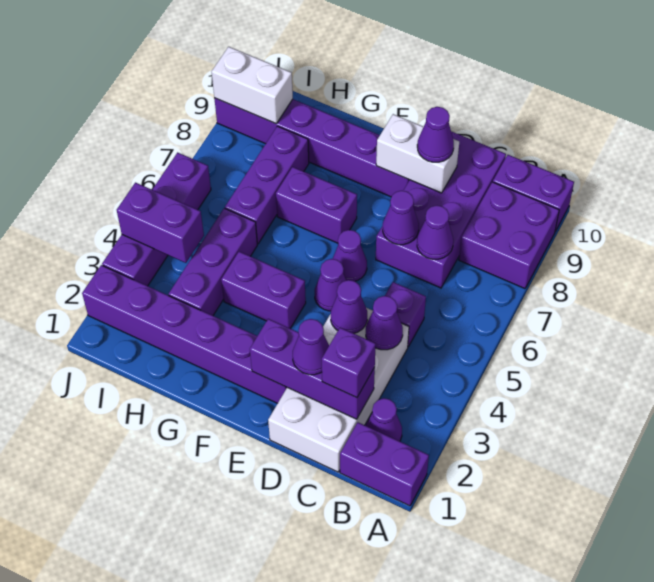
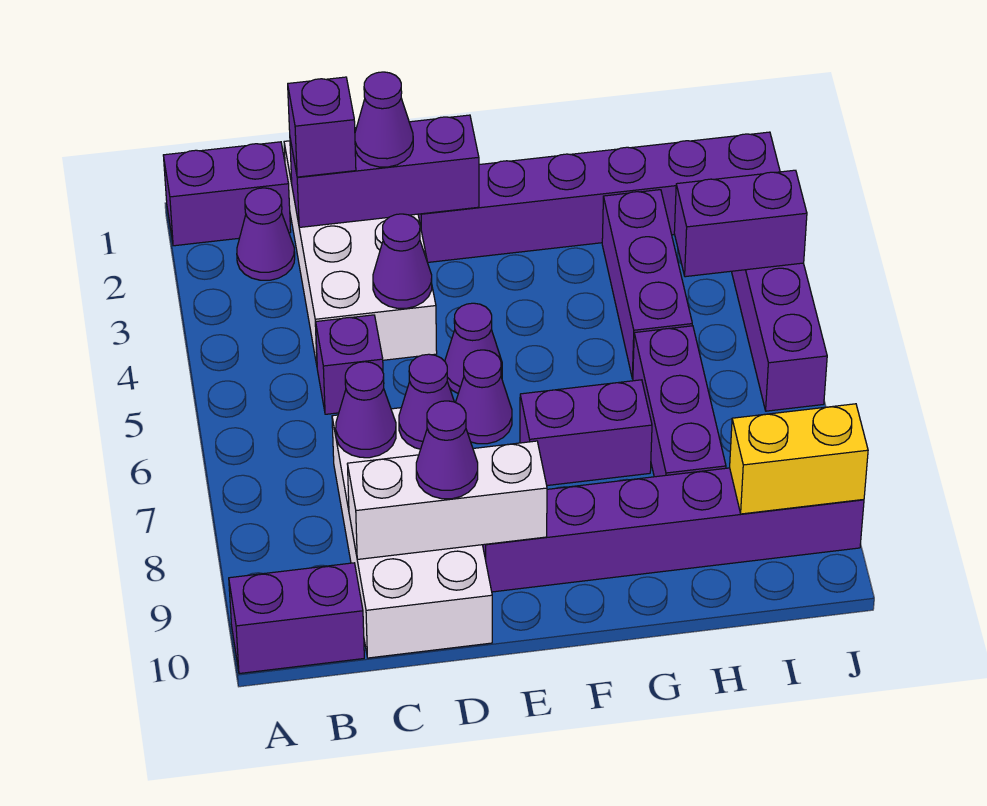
purple brick A8:B9 level 1 -> none
purple cone C4 level 2 -> none
purple brick C7:D10 level 1 -> white brick C7:D10 level 1
white brick D9:E9 level 2 -> white brick C9:E9 level 2
purple brick F4:G4 level 1 -> none
white brick I9:J9 level 2 -> yellow brick I9:J9 level 2

